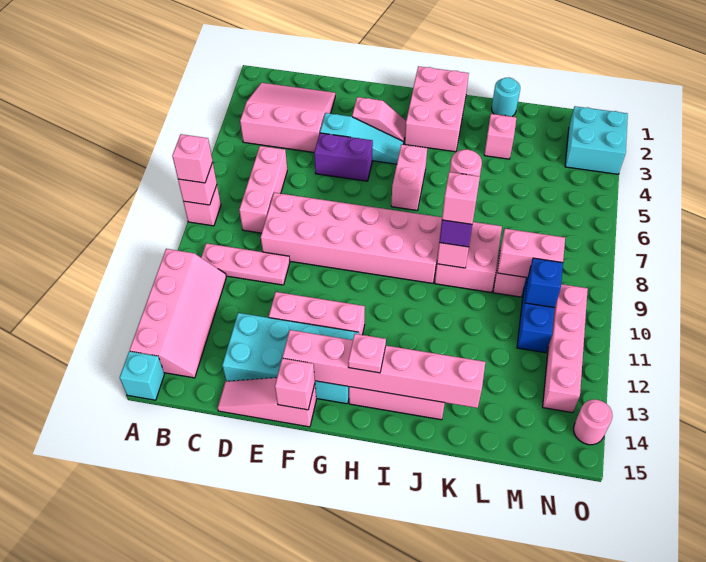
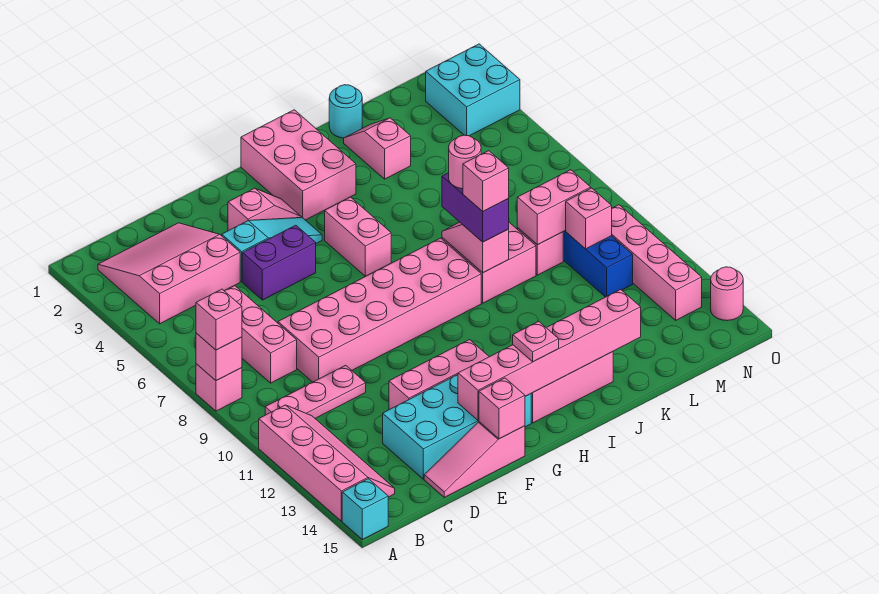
blue brick M10 level 2 -> pink brick M10 level 2

